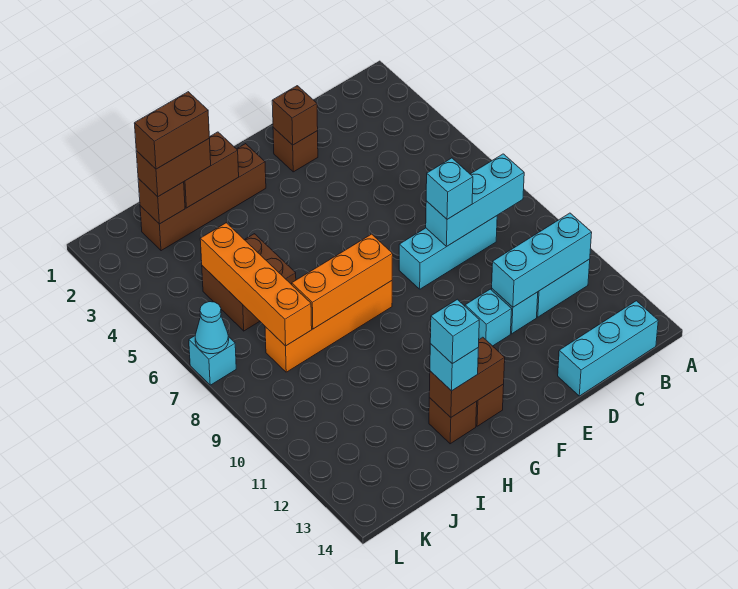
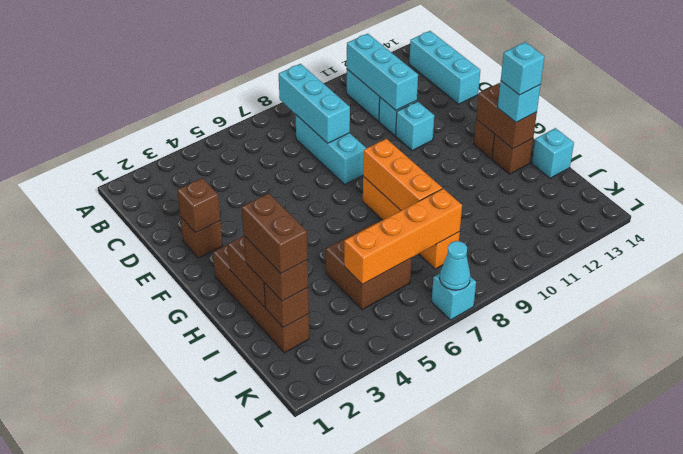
cyan brick D8 level 3 -> cyan brick I14 level 1

